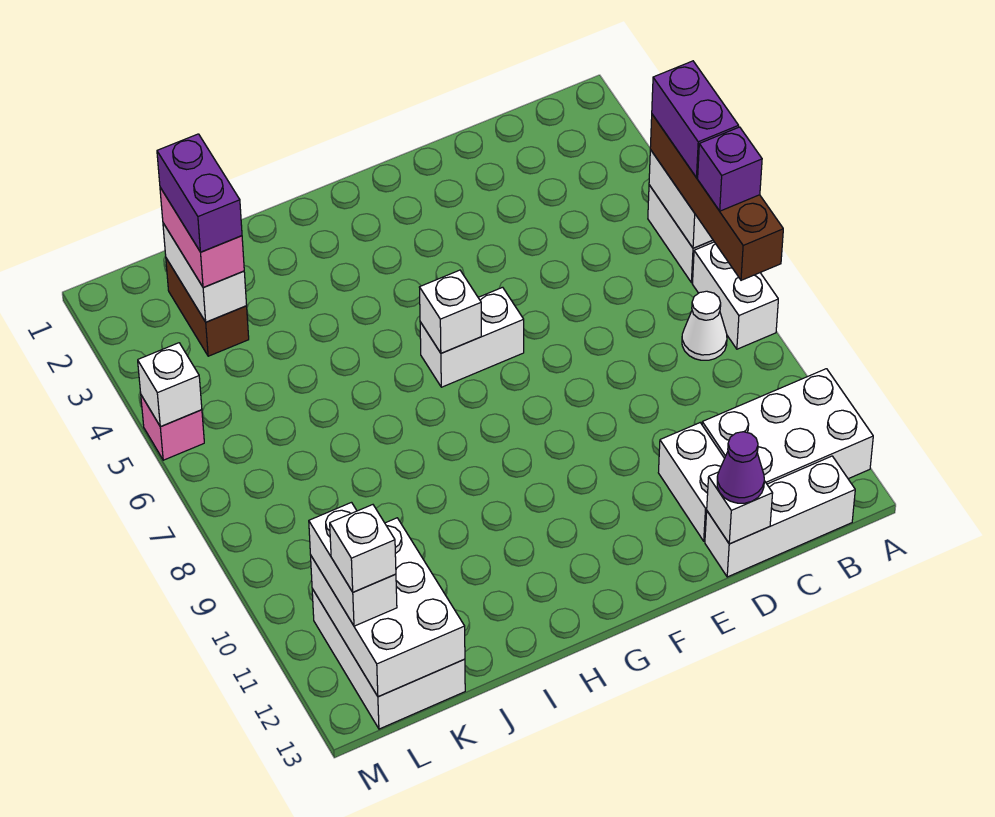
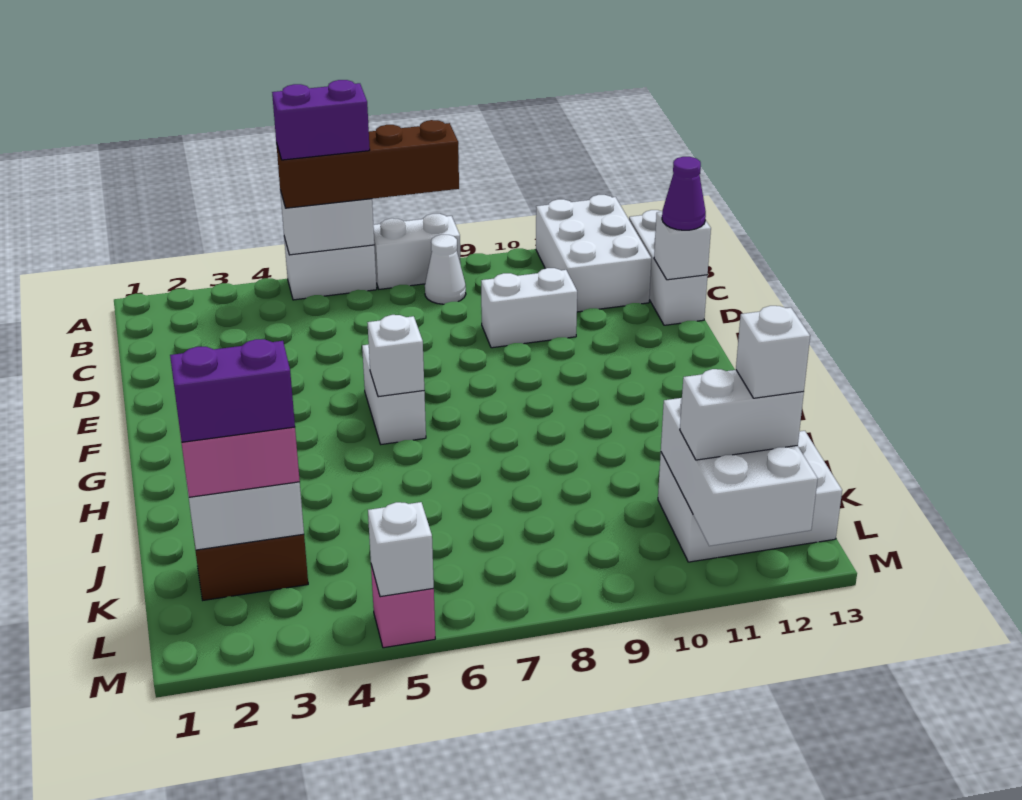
purple brick A7 level 4 -> none
white brick D11:D12 level 1 -> white brick D9:D10 level 1
white brick K11:L13 level 2 -> white brick K11:M12 level 2

